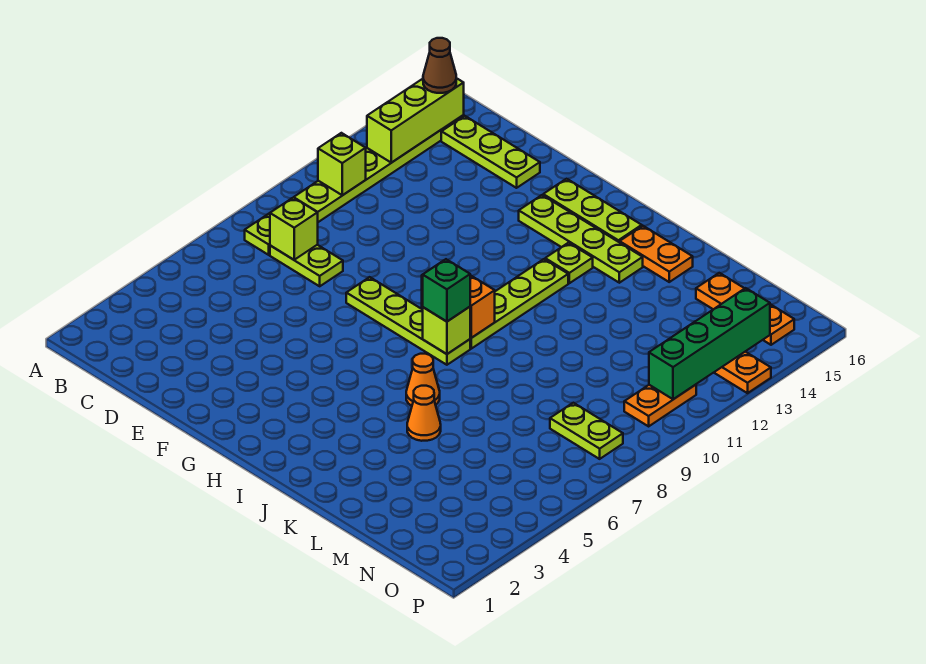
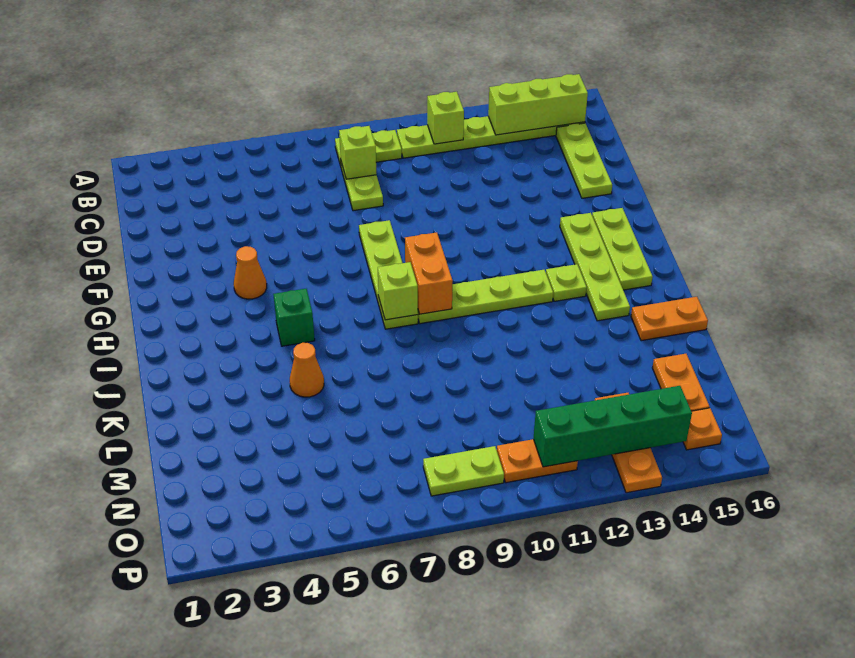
brown cone B15 level 3 -> none
green brick I8 level 3 -> green brick I5 level 1
orange cone J6 level 1 -> orange cone G4 level 1
orange plate J15:K15 level 1 -> orange plate K15:K16 level 1
lime plate N8:O8 level 1 -> lime plate O8:O9 level 1

